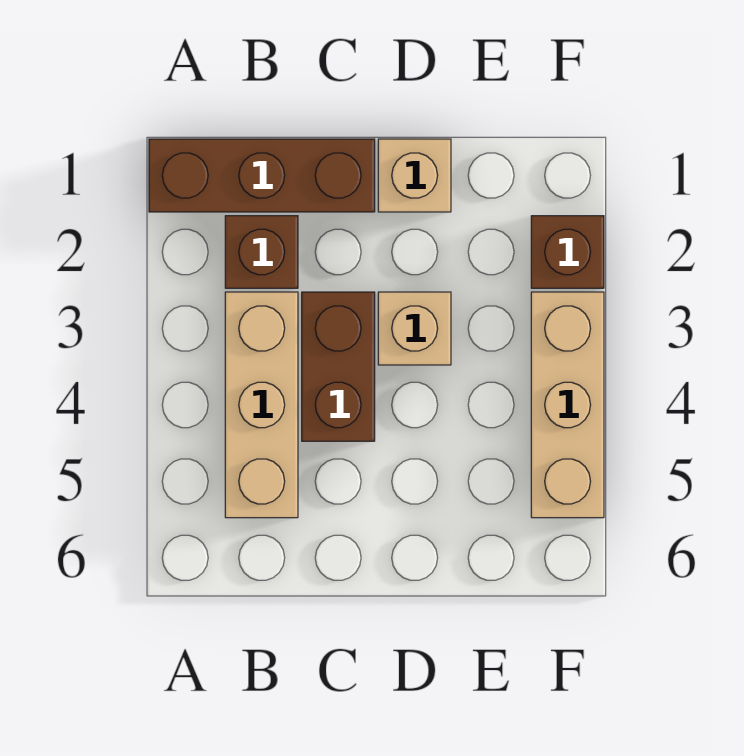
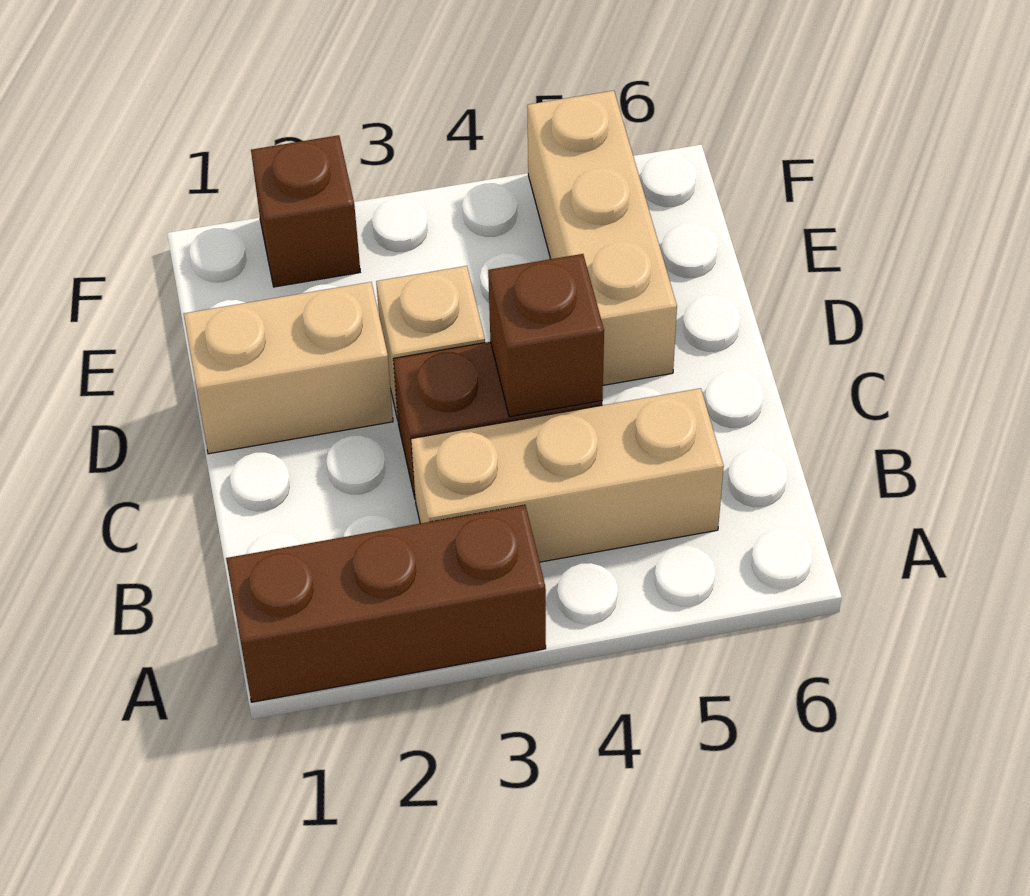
brown brick A1:C1 level 1 -> brown brick A1:A3 level 1
brown brick B2 level 1 -> brown brick C4 level 2
tan brick D1 level 1 -> tan brick D1:D2 level 1
tan brick F3:F5 level 1 -> tan brick D5:F5 level 1

